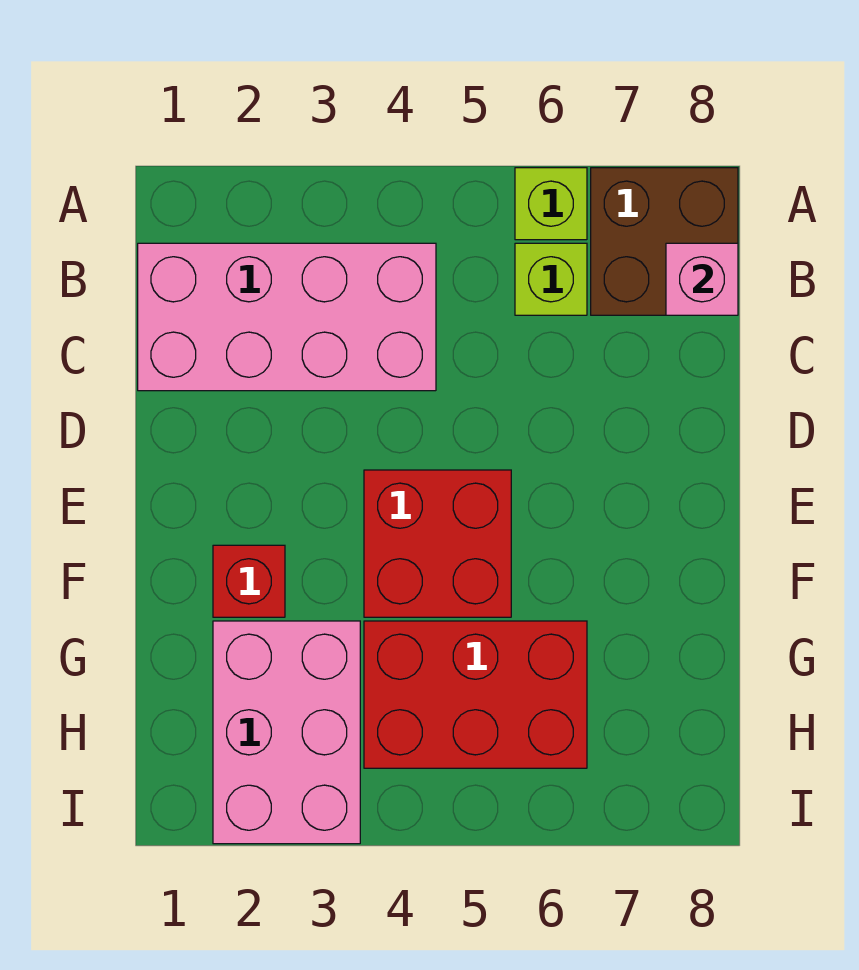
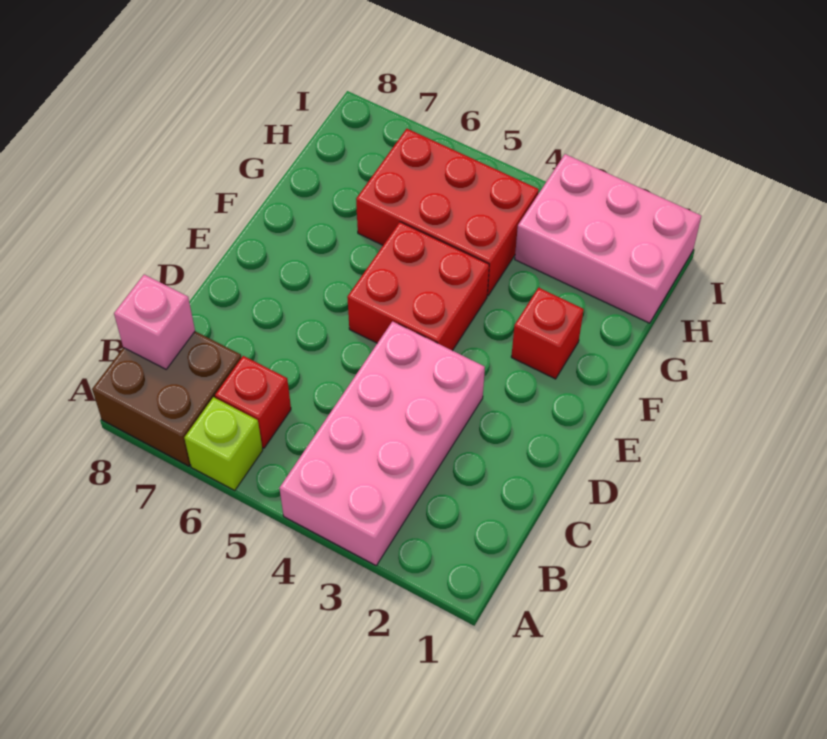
pink brick B1:C4 level 1 -> pink brick A3:D4 level 1
lime brick B6 level 1 -> red brick B6 level 1
pink brick G2:I3 level 1 -> pink brick H1:I3 level 1

